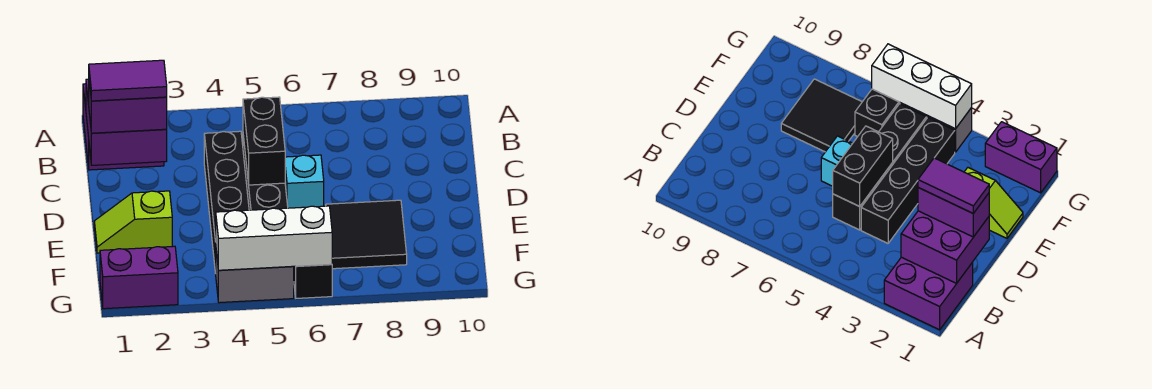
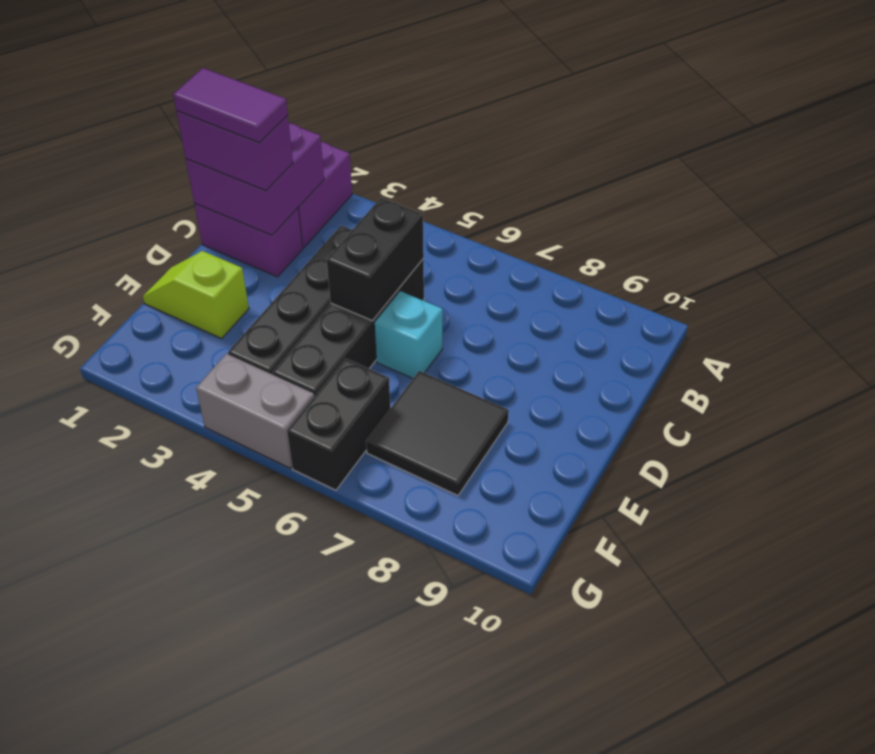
purple brick G1:G2 level 1 -> purple brick C1:C2 level 1
white brick G4:G6 level 2 -> none

